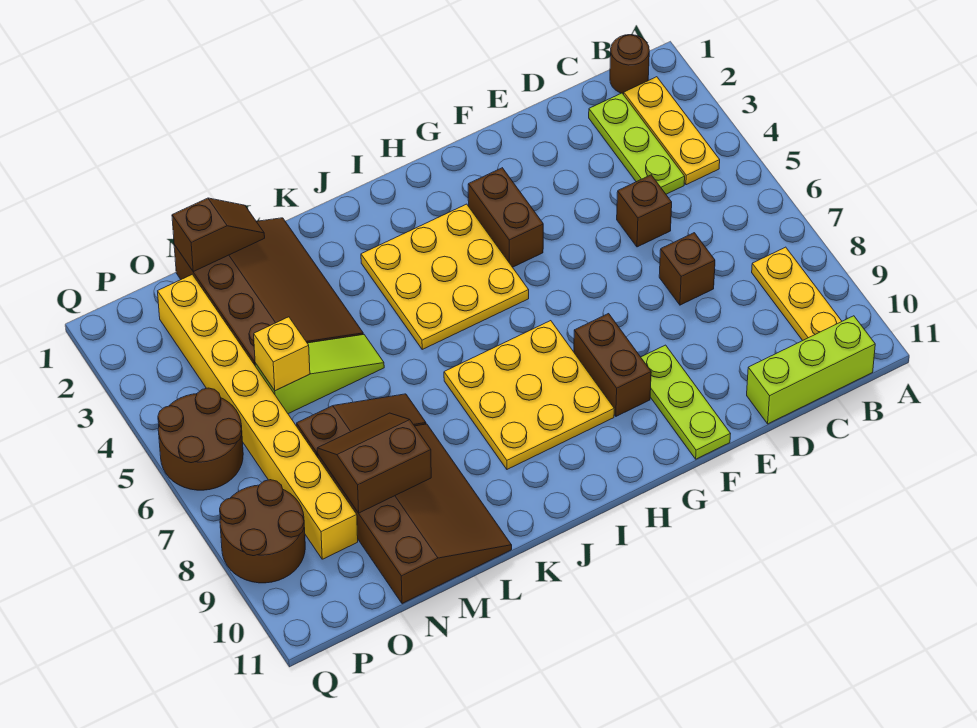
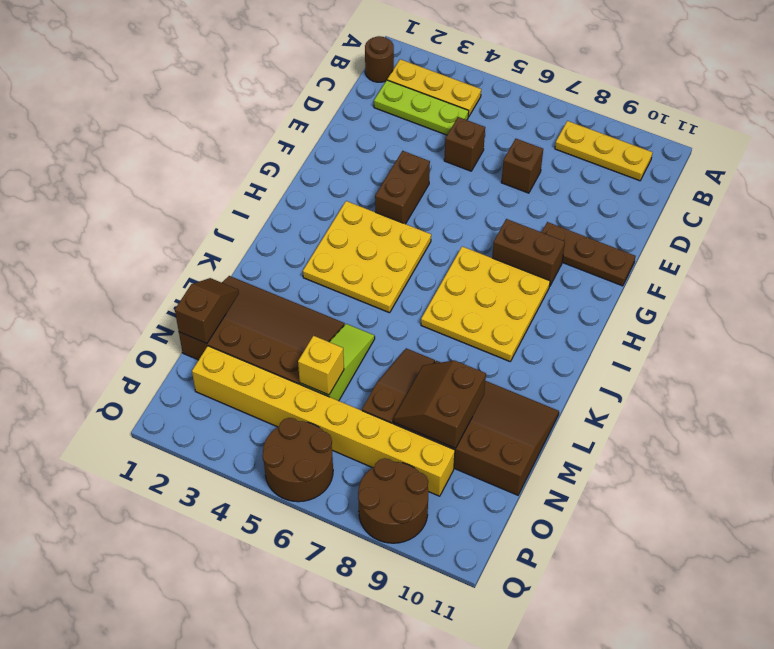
lime brick B11:D11 level 1 -> none
lime plate F9:F11 level 1 -> brown plate F9:F11 level 1
brown brick G3:G4 level 1 -> brown brick F4:G4 level 1

